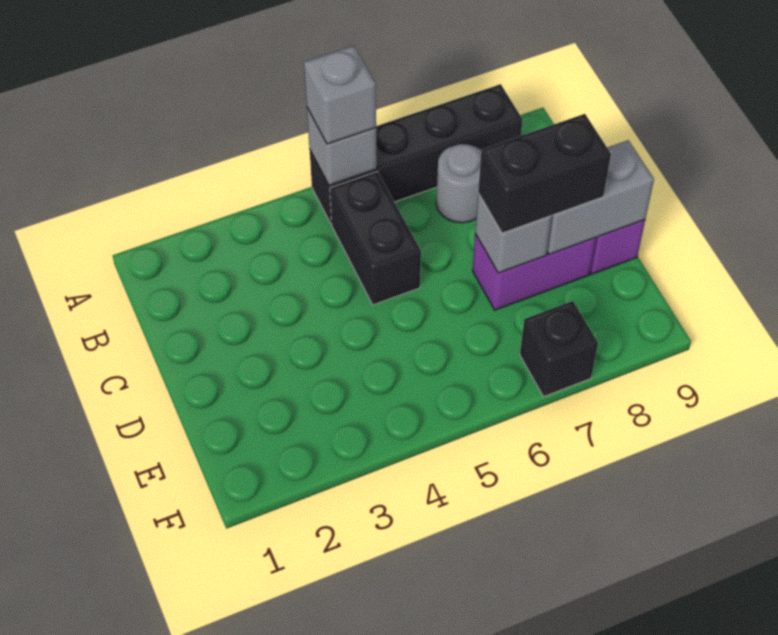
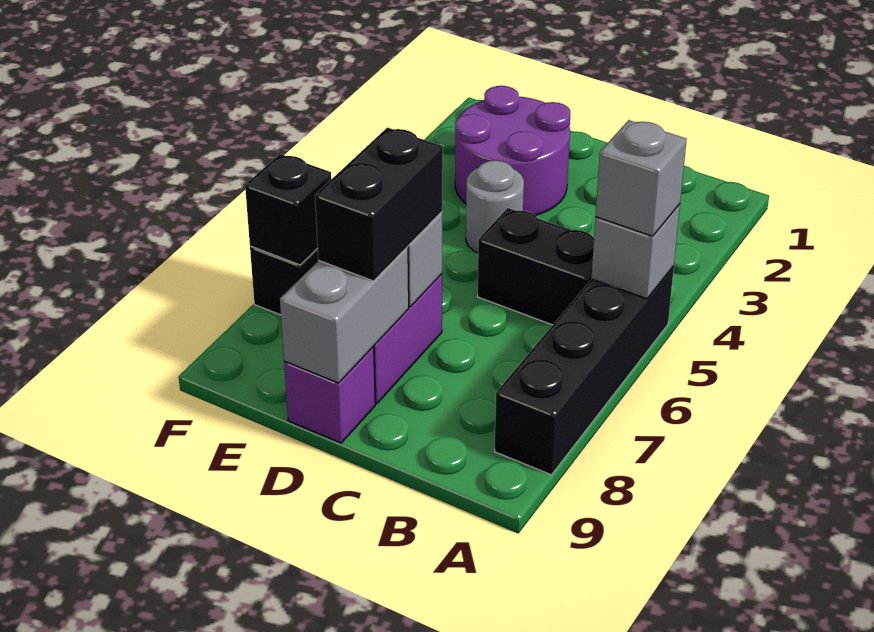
grey round brick B7 level 1 -> grey round brick D4 level 1
none -> purple round brick D2:E3 level 1
none -> black brick F7 level 2

